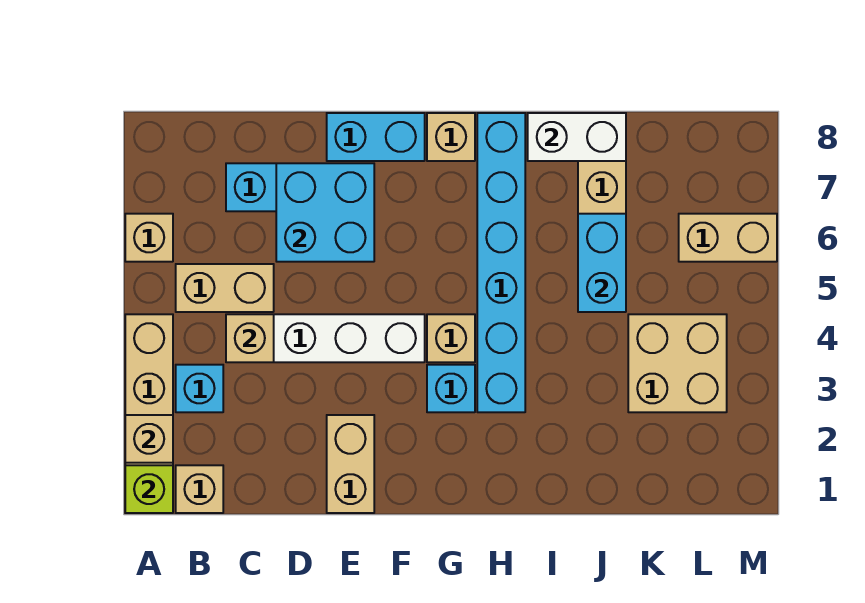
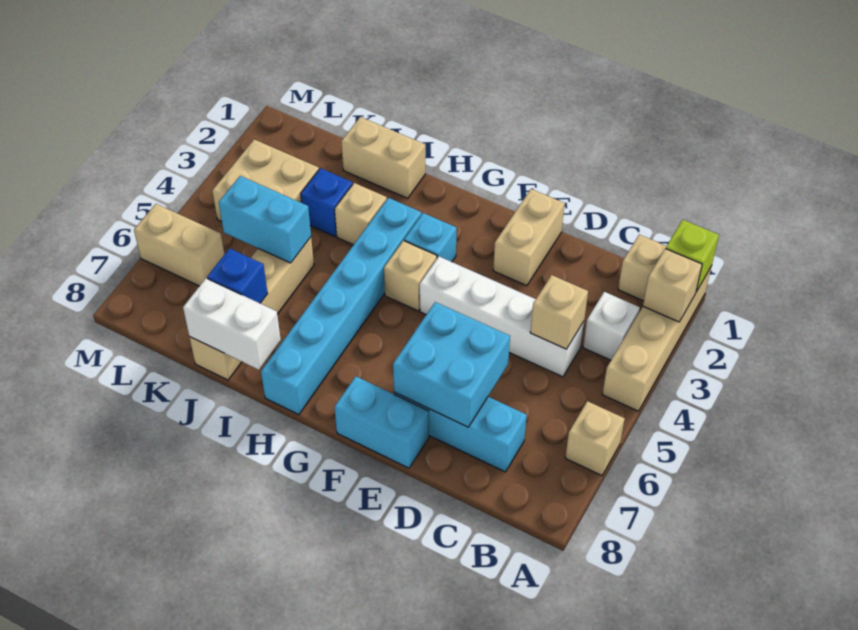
cyan brick B3 level 1 -> white brick B3 level 1
tan brick B5:C5 level 1 -> tan brick I1:J1 level 1
tan brick G8 level 1 -> tan brick I3 level 1
none -> blue brick J3 level 1
cyan brick J5:J6 level 2 -> cyan brick J5:K5 level 2
none -> blue brick J7 level 2

